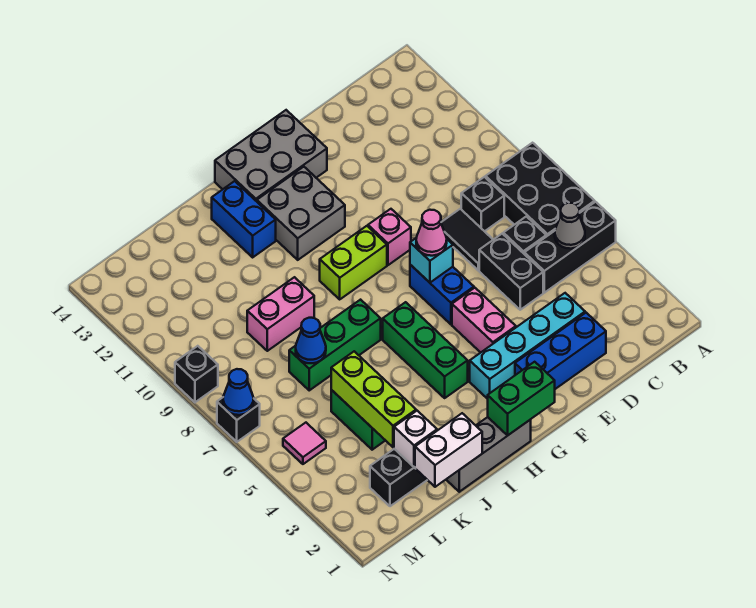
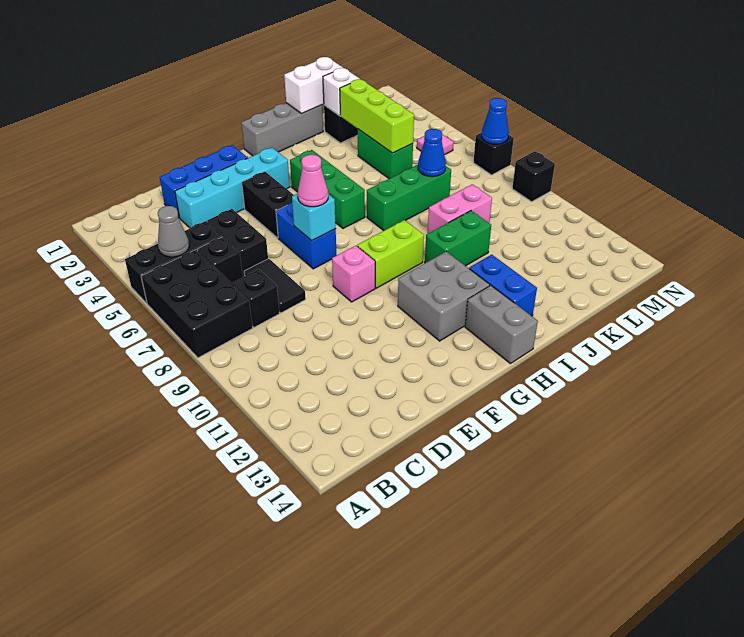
pink brick F4:F5 level 1 -> black brick F4:F5 level 1
grey brick F13:H14 level 1 -> grey brick H13:H14 level 1
green brick G1:H1 level 2 -> green brick I10:J10 level 1

